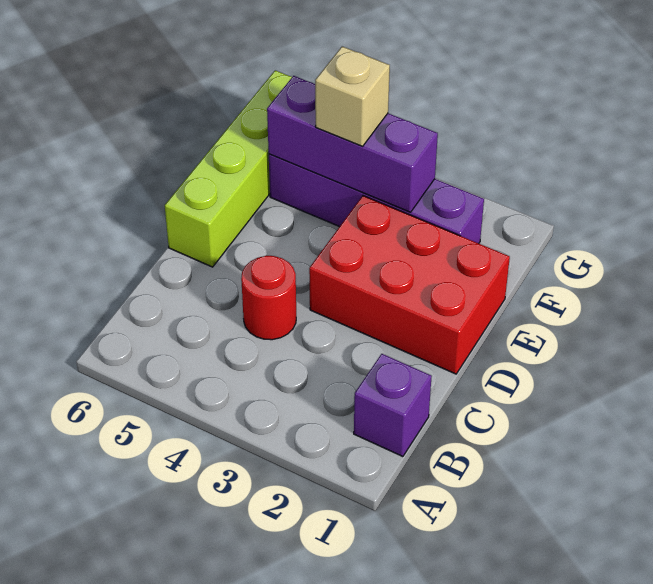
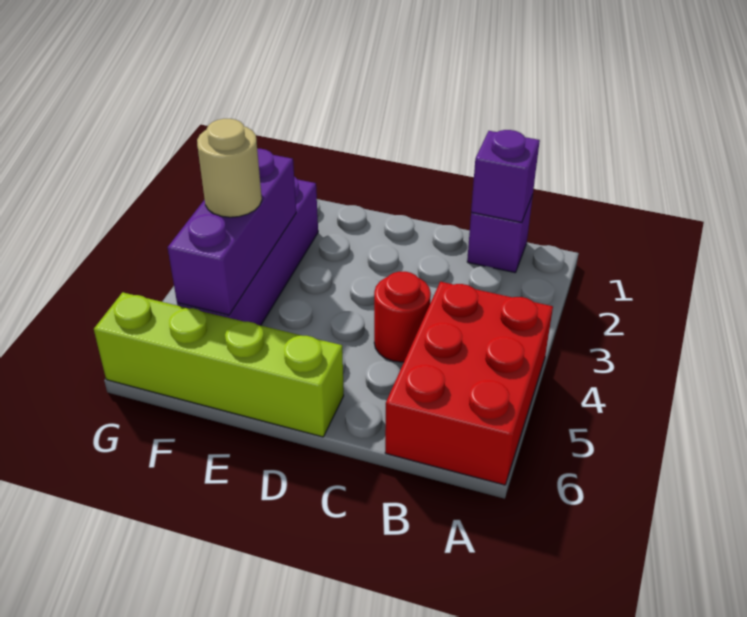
none -> purple brick B1 level 2
red brick D1:E3 level 1 -> red brick A4:B6 level 1
tan brick F4 level 3 -> tan round brick F4 level 3

